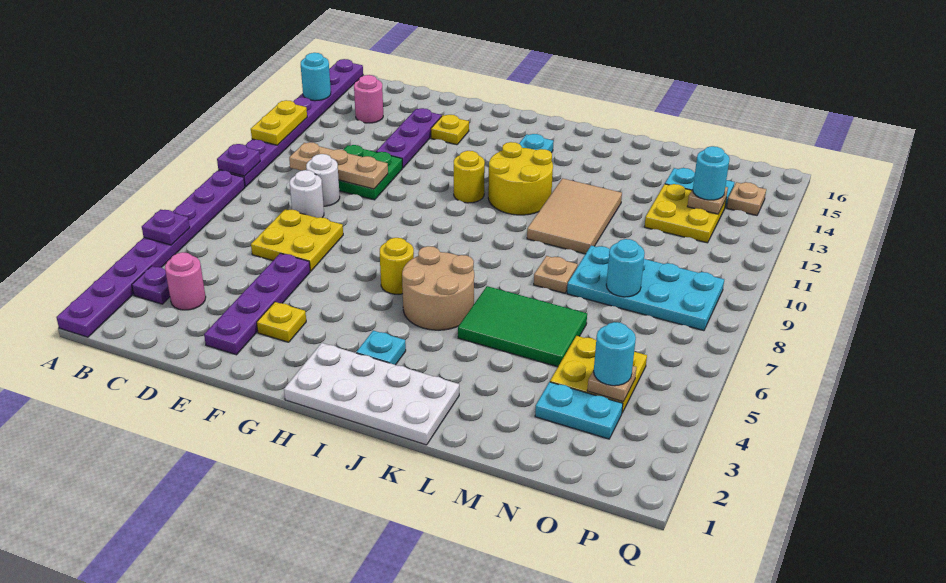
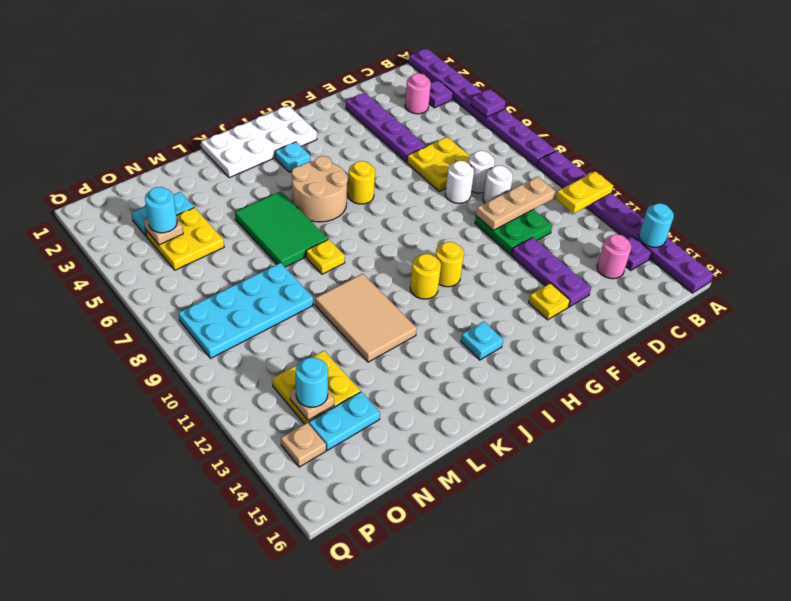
purple plate A9 level 2 -> purple plate B14 level 1
yellow plate A11:A12 level 2 -> yellow plate A11:B11 level 2
none -> white round brick E8 level 1
yellow plate F3 level 1 -> yellow plate K8 level 1
yellow round brick I11:J12 level 1 -> yellow round brick I11 level 1
green tile K5:M6 level 1 -> green tile K5:L7 level 1
tan plate L8 level 1 -> none
cyan round brick N8 level 2 -> none

